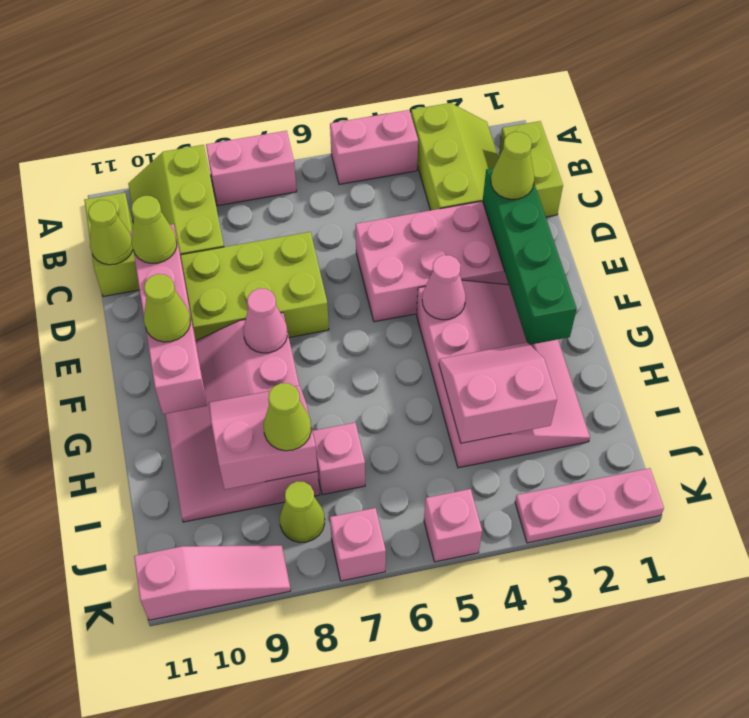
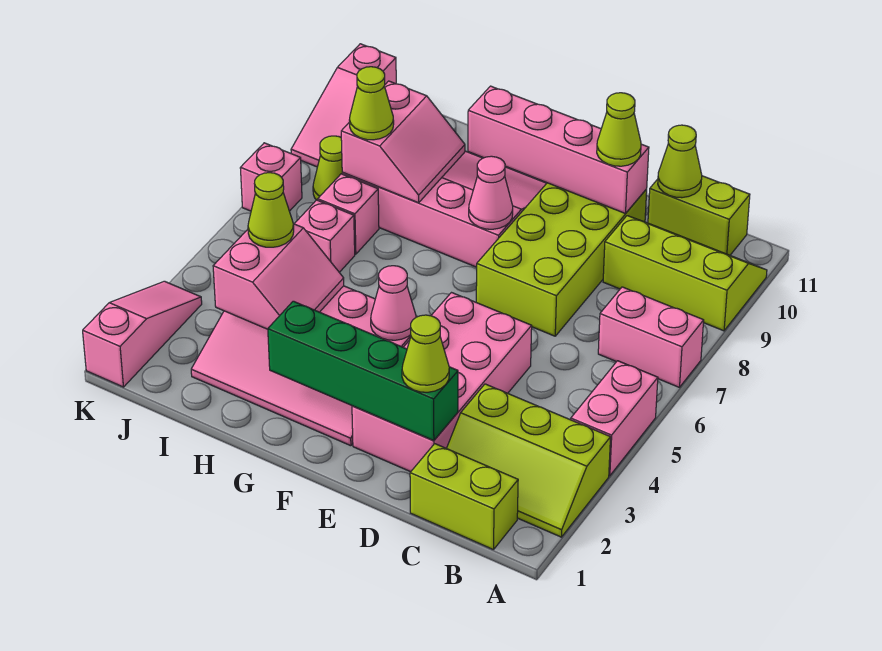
pink brick A7:A8 level 1 -> pink brick A7:B7 level 1
lime cone F10 level 3 -> lime cone I4 level 3
pink plate K1:K3 level 1 -> pink slope K1:K3 level 1 top 1
pink brick K5 level 1 -> pink brick I6 level 1

